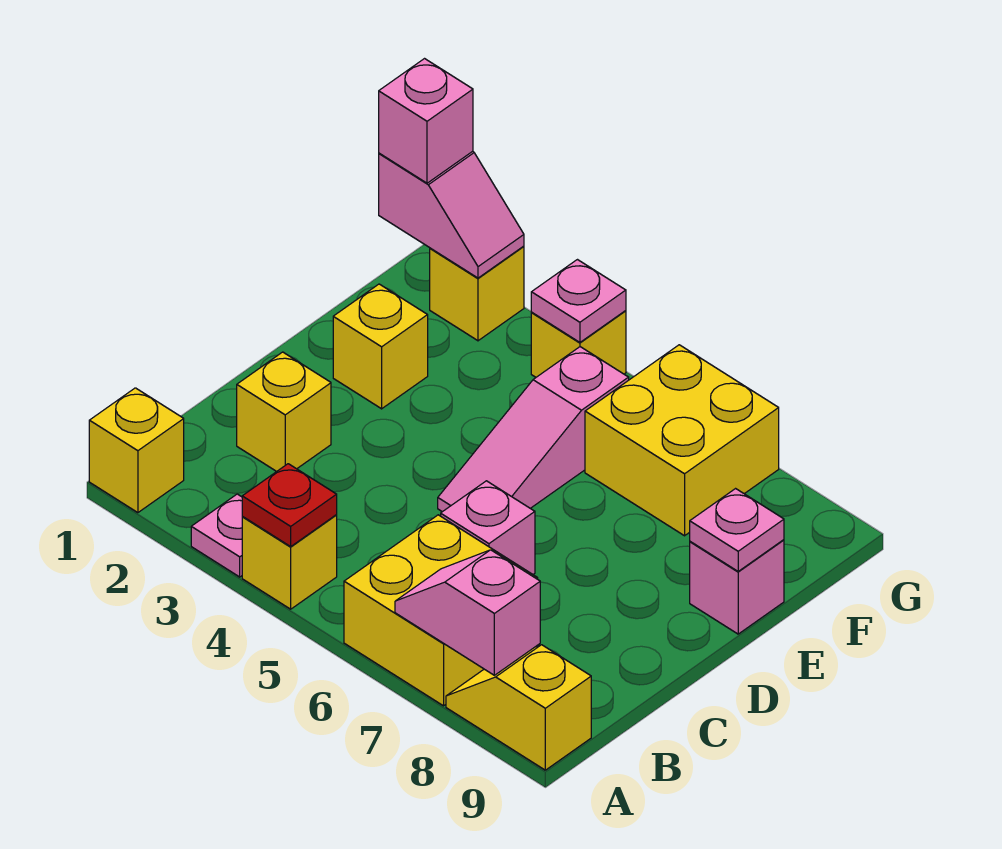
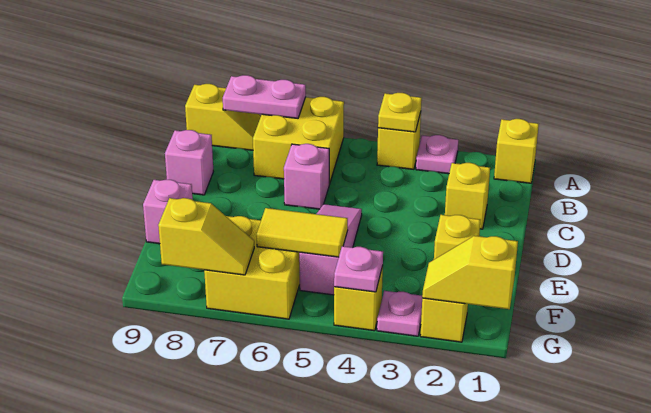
red plate A4 level 2 -> yellow plate A4 level 2
pink slope A7:A8 level 2 top 8 -> pink plate A7:A8 level 2
pink plate E9 level 2 -> pink plate G3 level 1
none -> yellow tile F5:F6 level 2
pink slope G1:G2 level 2 top 1 -> yellow slope G1:G2 level 2 top 1
pink brick G1 level 3 -> pink brick C9 level 1
none -> yellow slope G7:G8 level 2 top 8

